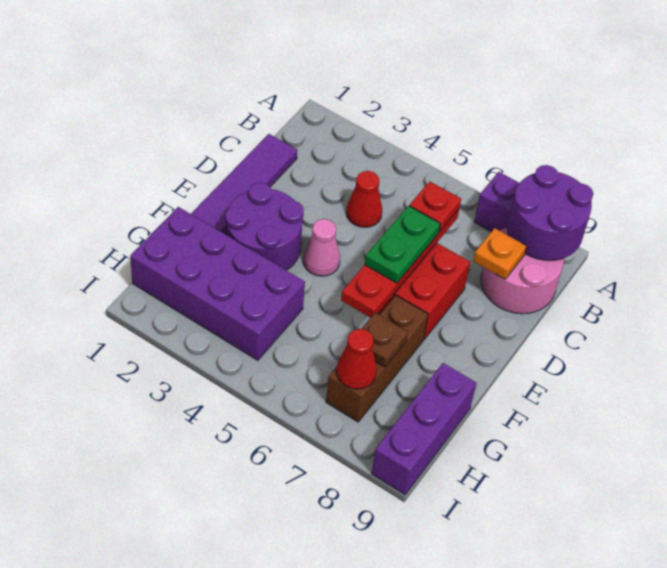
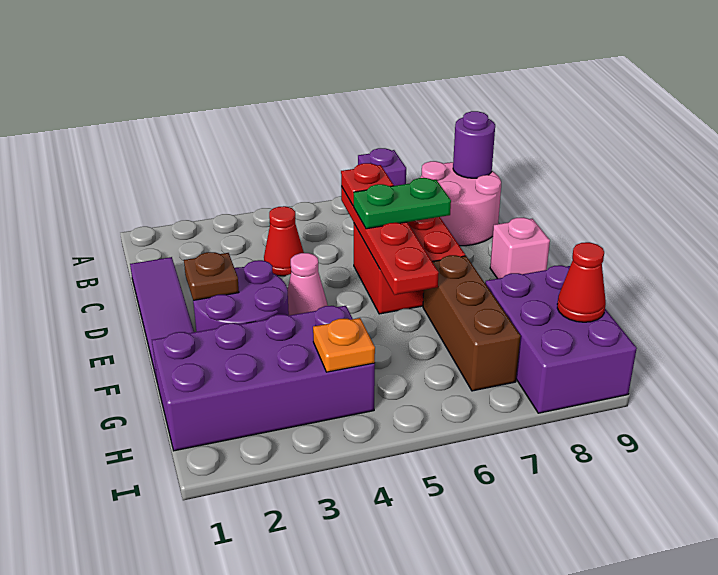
purple round brick A8:B9 level 2 -> purple round brick B9 level 2
orange plate C8 level 2 -> orange plate H4 level 2
green plate D6:E6 level 3 -> green plate D6:D7 level 3
none -> pink brick E9 level 1
brown plate G7 level 2 -> brown plate E2 level 2
purple brick G9:I9 level 1 -> purple brick G8:I9 level 1
red cone H7 level 2 -> red cone H9 level 2

